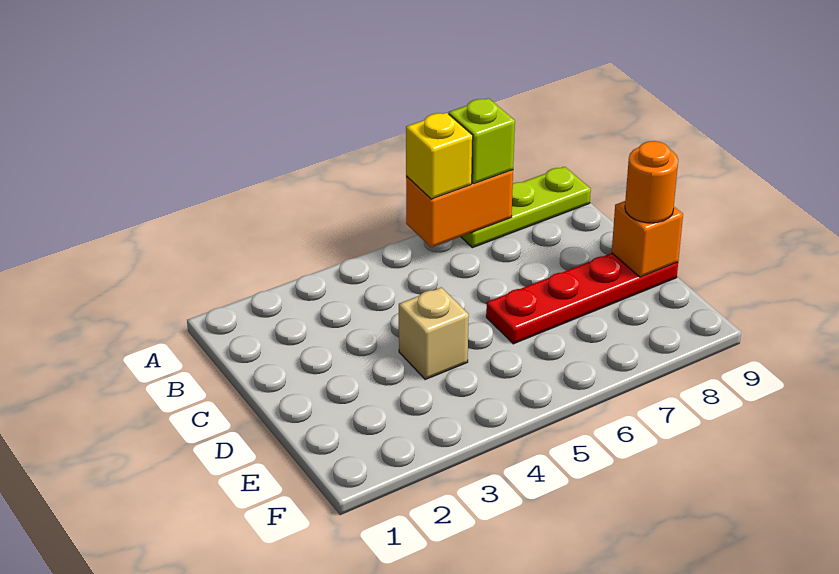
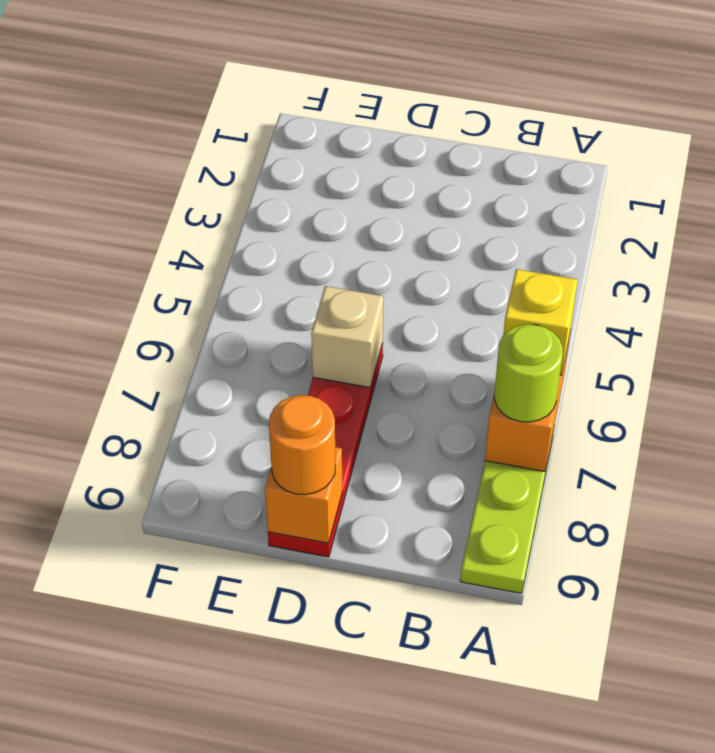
lime brick A7 level 3 -> lime round brick A7 level 3
tan brick D4 level 1 -> tan brick D6 level 2

